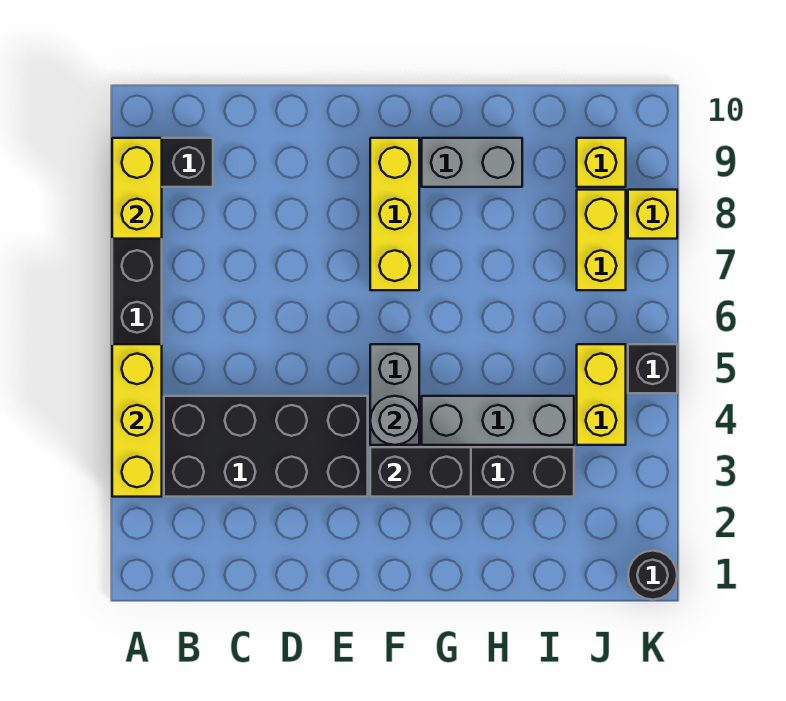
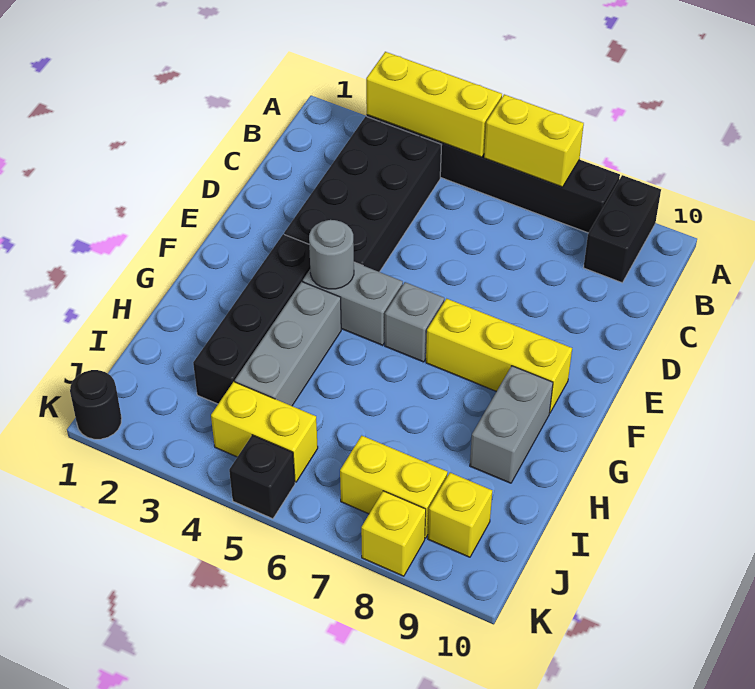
yellow brick A8:A9 level 2 -> yellow brick A6:A7 level 2
black brick F3:G3 level 2 -> none
none -> grey brick F6 level 1

